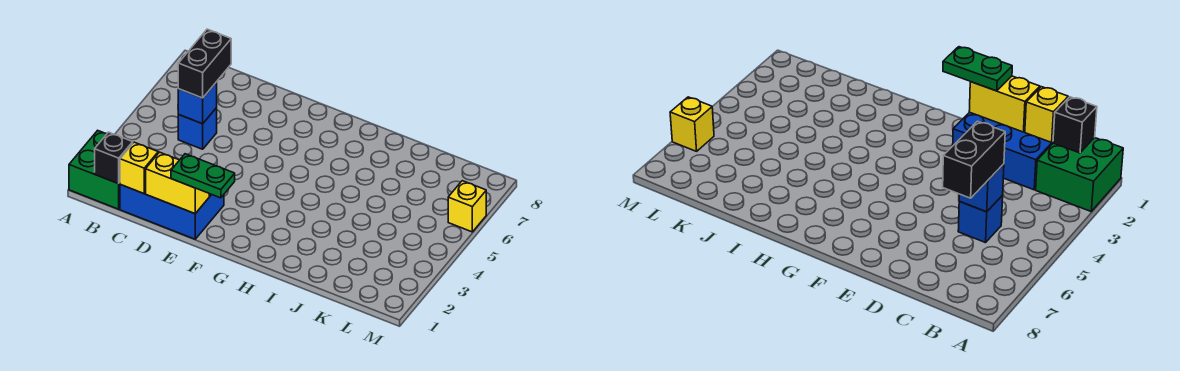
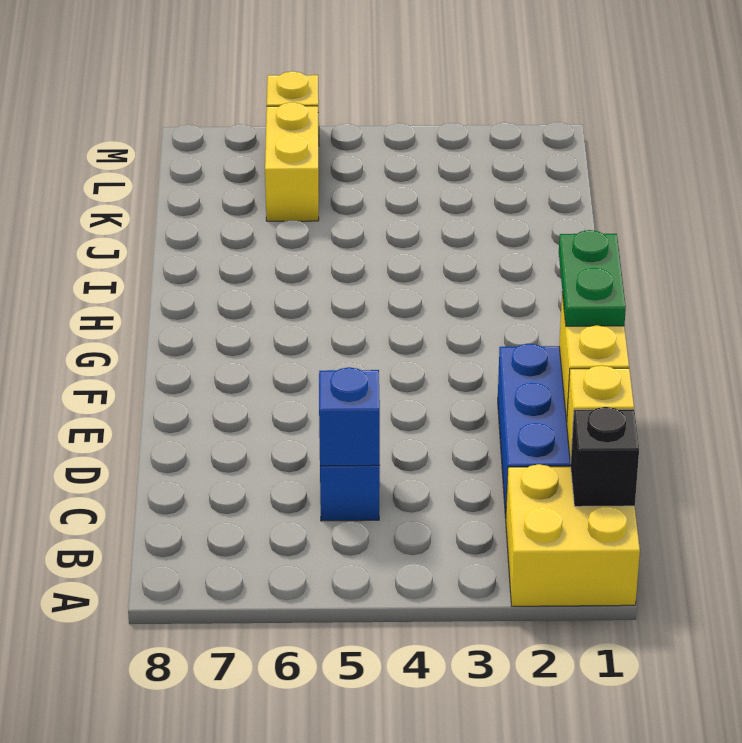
green brick A1:B2 level 1 -> yellow brick A1:B2 level 1
black brick C5:C6 level 3 -> none
none -> yellow brick K6:L6 level 1

